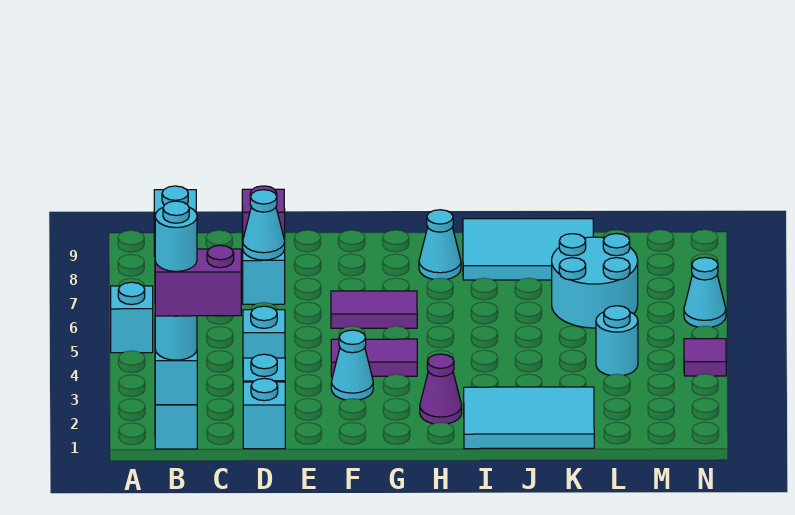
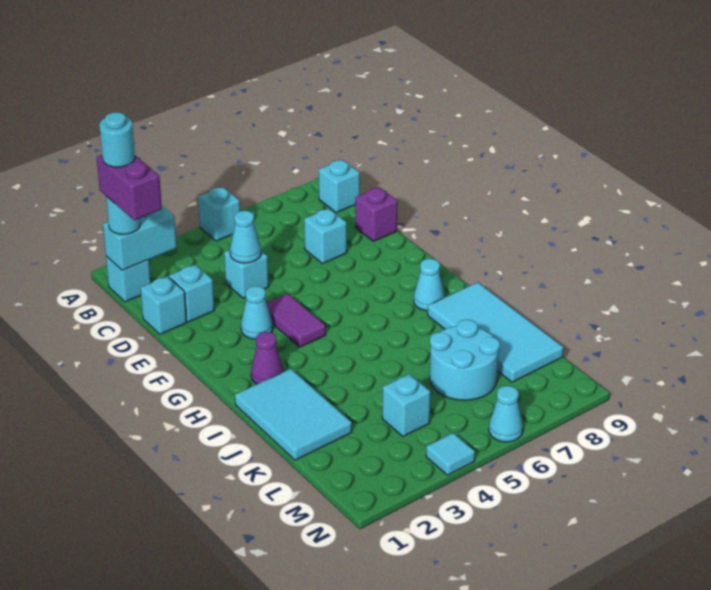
cyan cone D7 level 2 -> cyan cone D4 level 2
purple tile F6:G6 level 1 -> none
cyan tile I8:K9 level 1 -> cyan tile I8:L9 level 1
cyan round brick L4 level 1 -> cyan brick L4 level 1
purple tile N4 level 1 -> cyan tile N4 level 1

